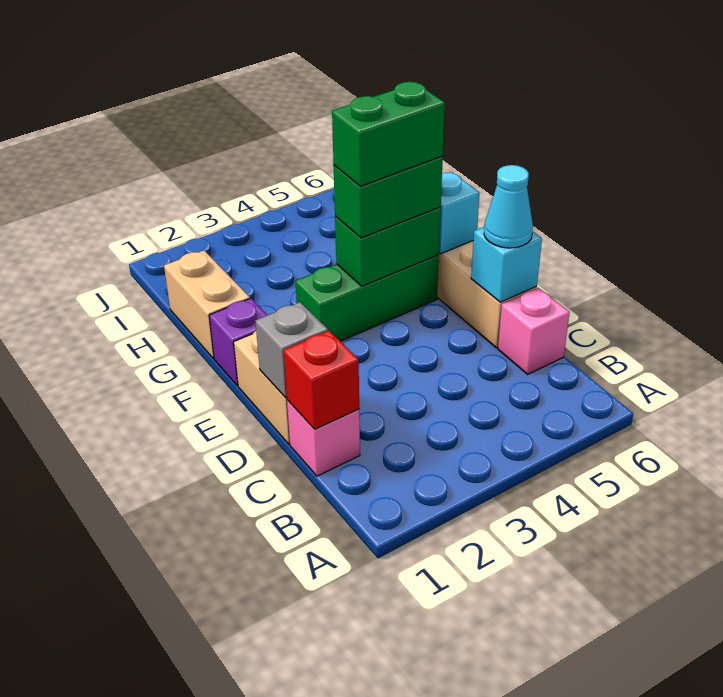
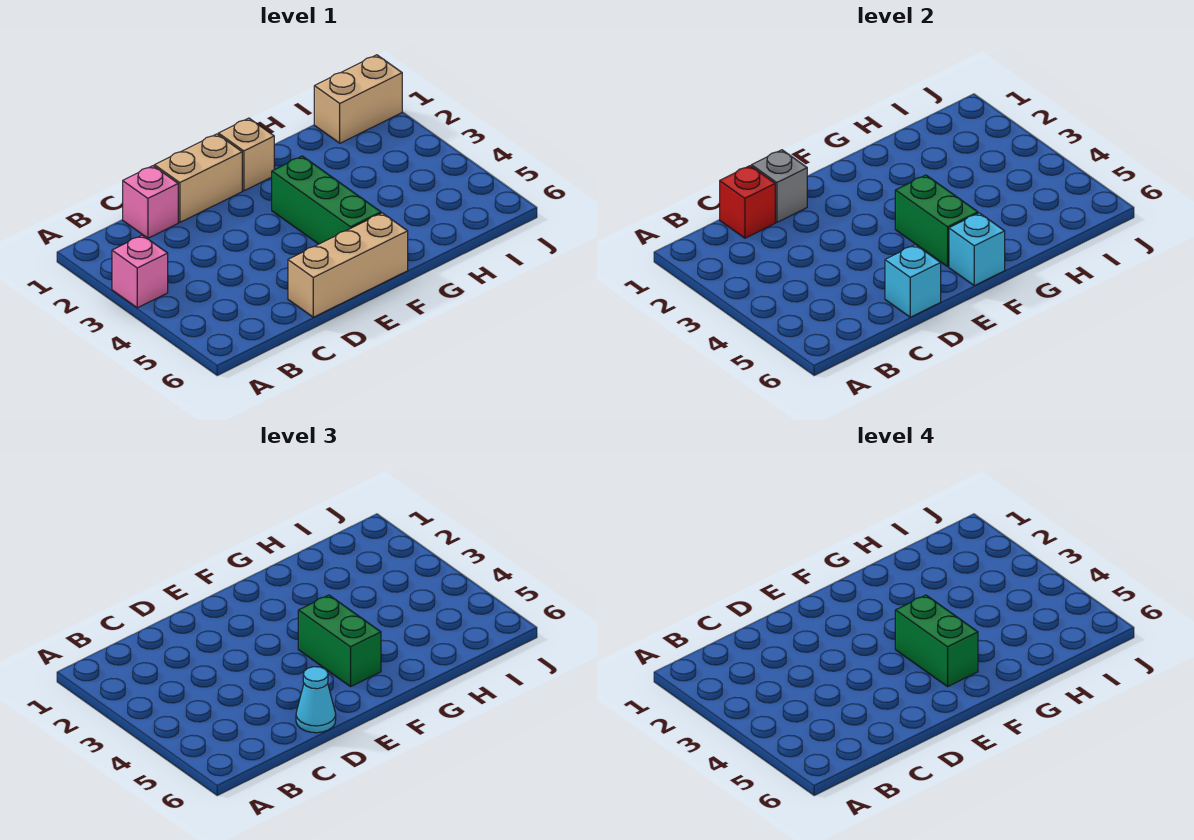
pink brick C6 level 1 -> pink brick A3 level 1
purple brick F1 level 1 -> tan brick F1 level 1
tan brick G1:H1 level 1 -> tan brick I1:J1 level 1

